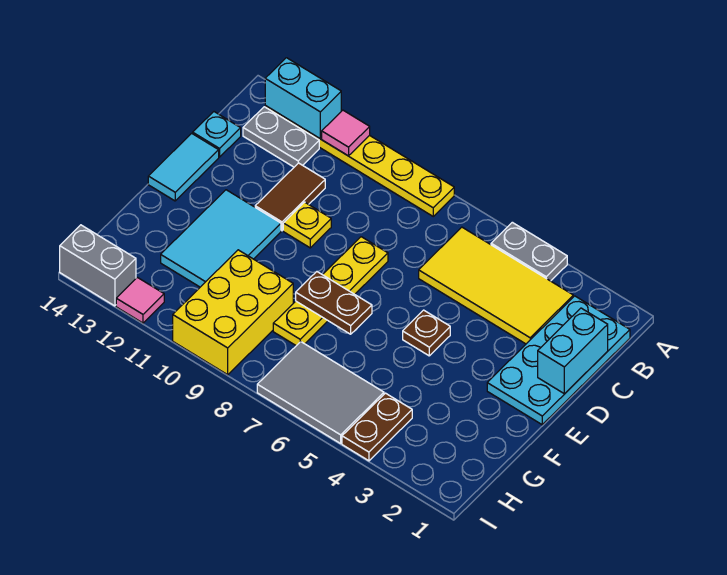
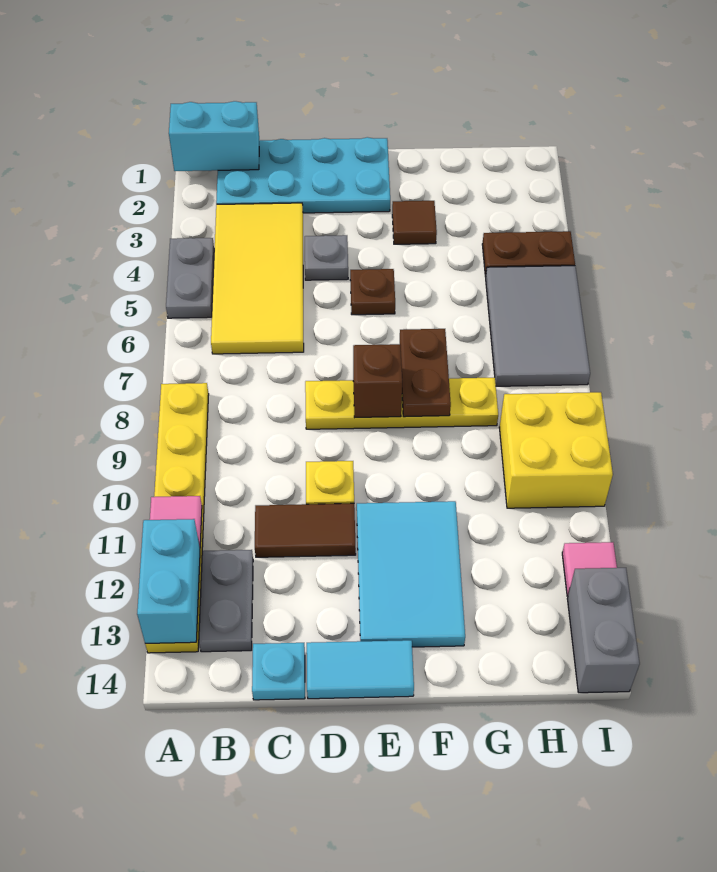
cyan brick C1:D1 level 2 -> cyan brick A1:B1 level 2
none -> grey plate D4 level 1
none -> brown brick E8 level 2
cyan tile E11:G12 level 1 -> cyan tile E11:F13 level 1
none -> brown tile F3 level 1
yellow brick G9:I10 level 1 -> yellow brick H9:I10 level 1

